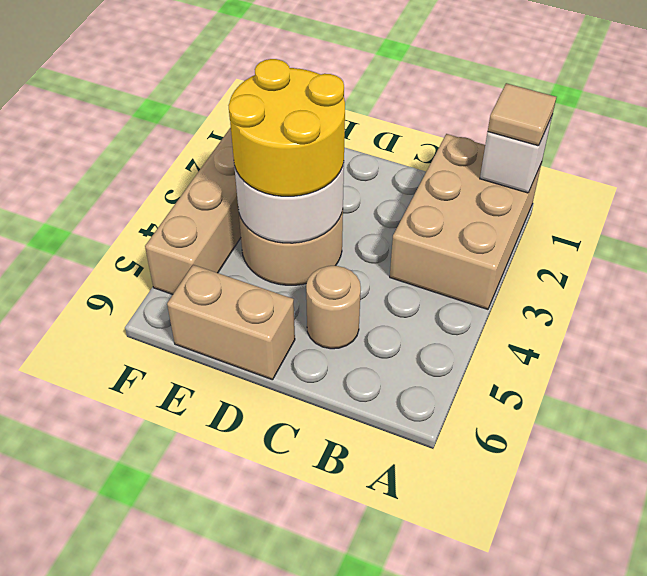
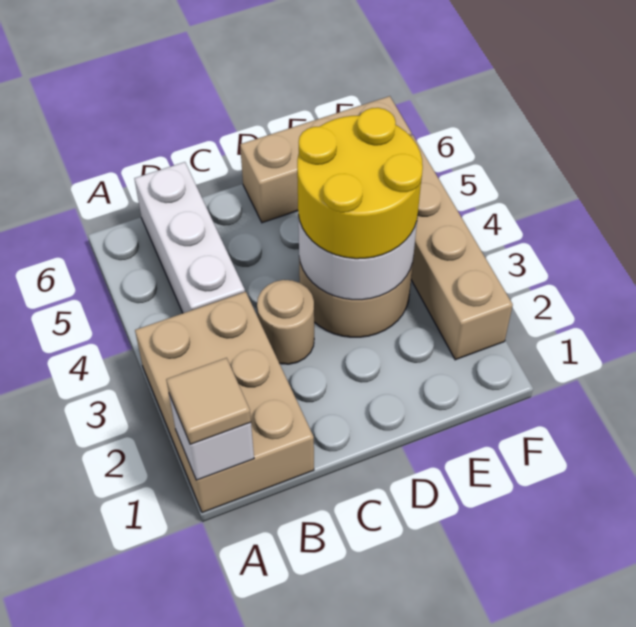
none -> white brick B4:B6 level 1
tan round brick C5 level 1 -> tan round brick C3 level 1
tan brick D6:E6 level 1 -> tan brick D6:F6 level 1

